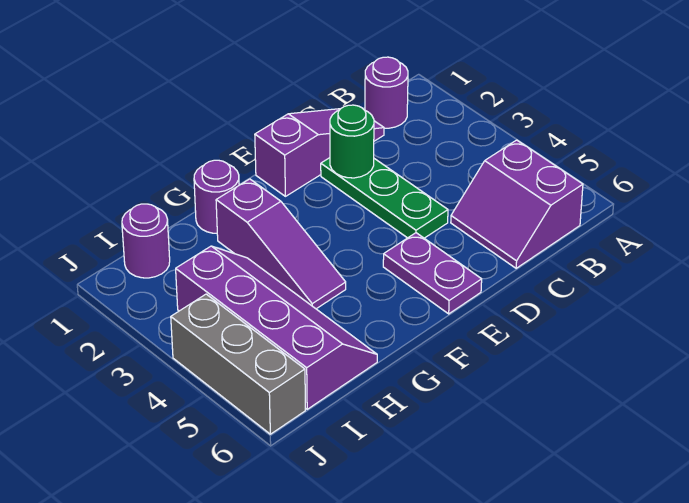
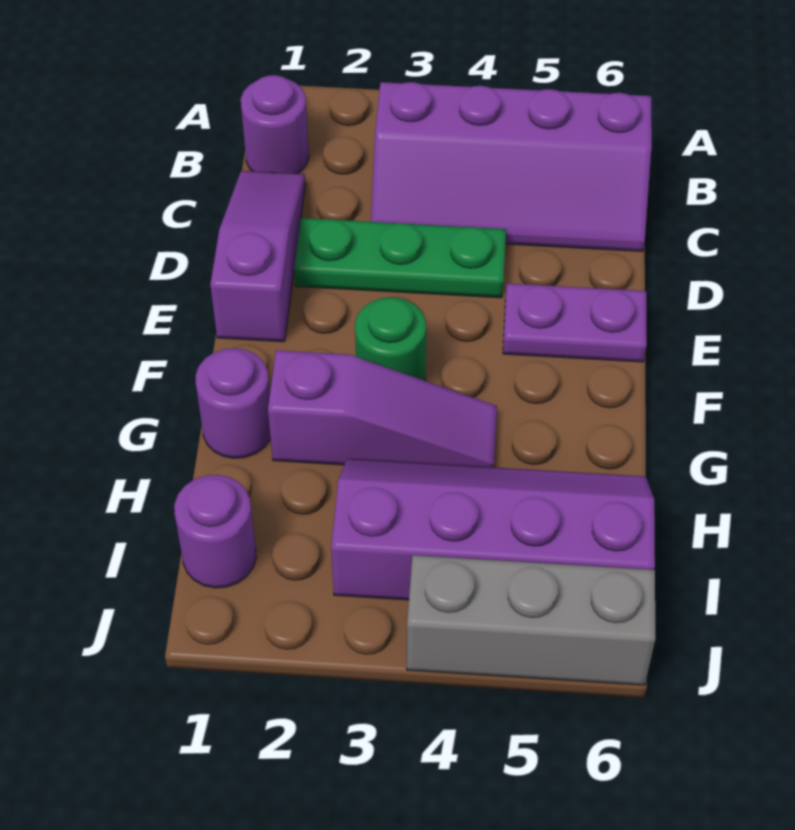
purple slope B5:C6 level 1 top B -> purple slope B3:C6 level 1 top B
green round brick D2 level 2 -> green round brick F3 level 1

